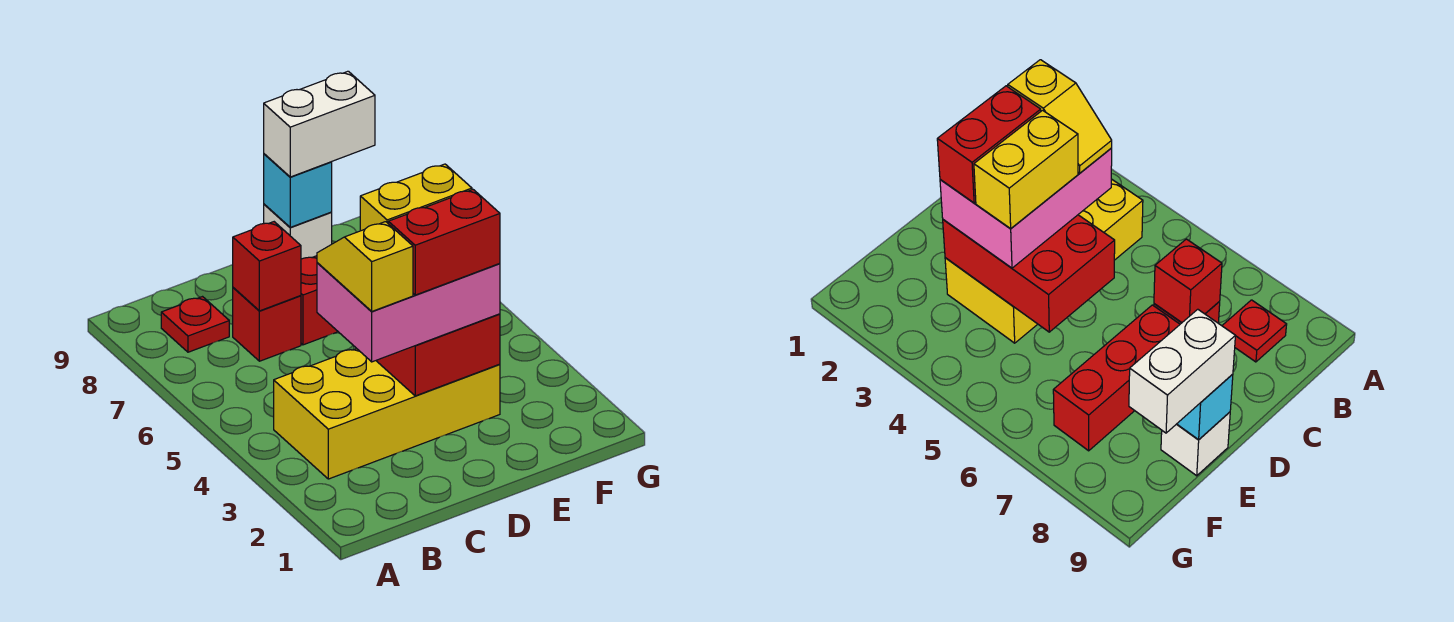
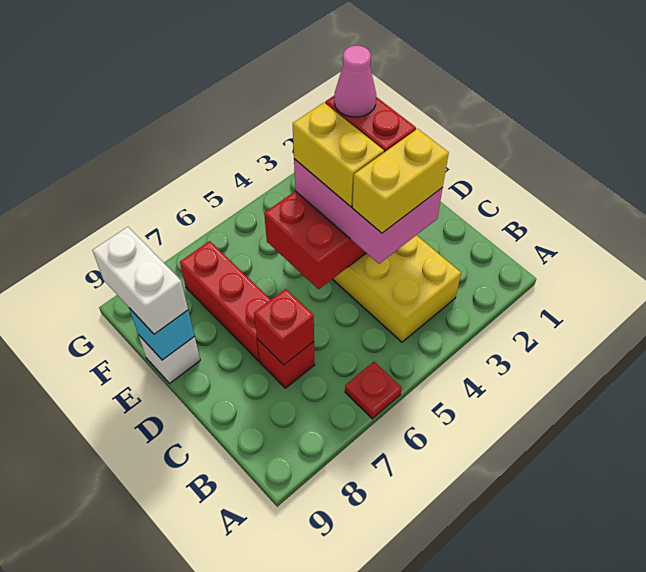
red plate B8 level 1 -> red plate A6 level 1
yellow slope C3:C4 level 4 top 3 -> yellow brick C3:C4 level 4
none -> pink cone E3 level 5

